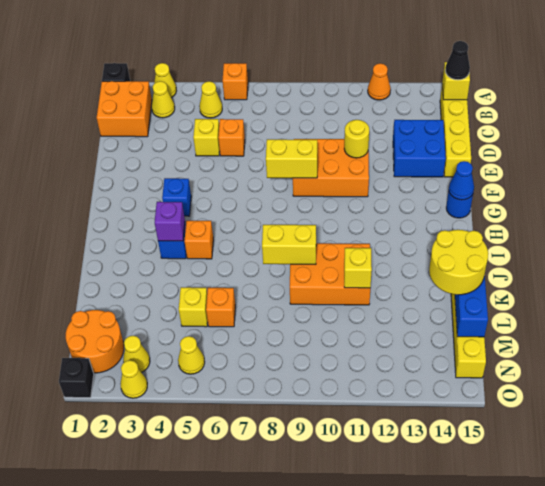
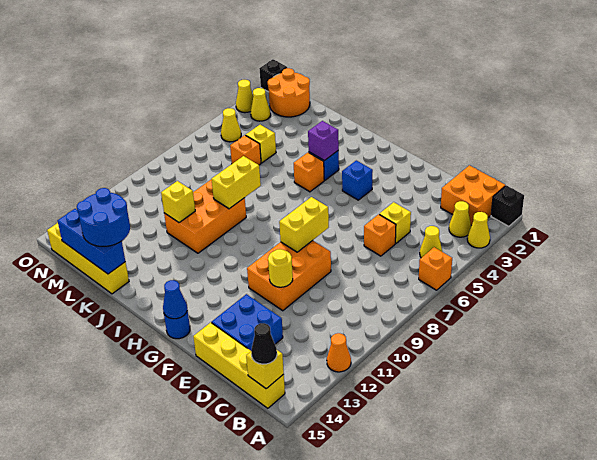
yellow round brick K14:L15 level 3 -> blue round brick K14:L15 level 3

